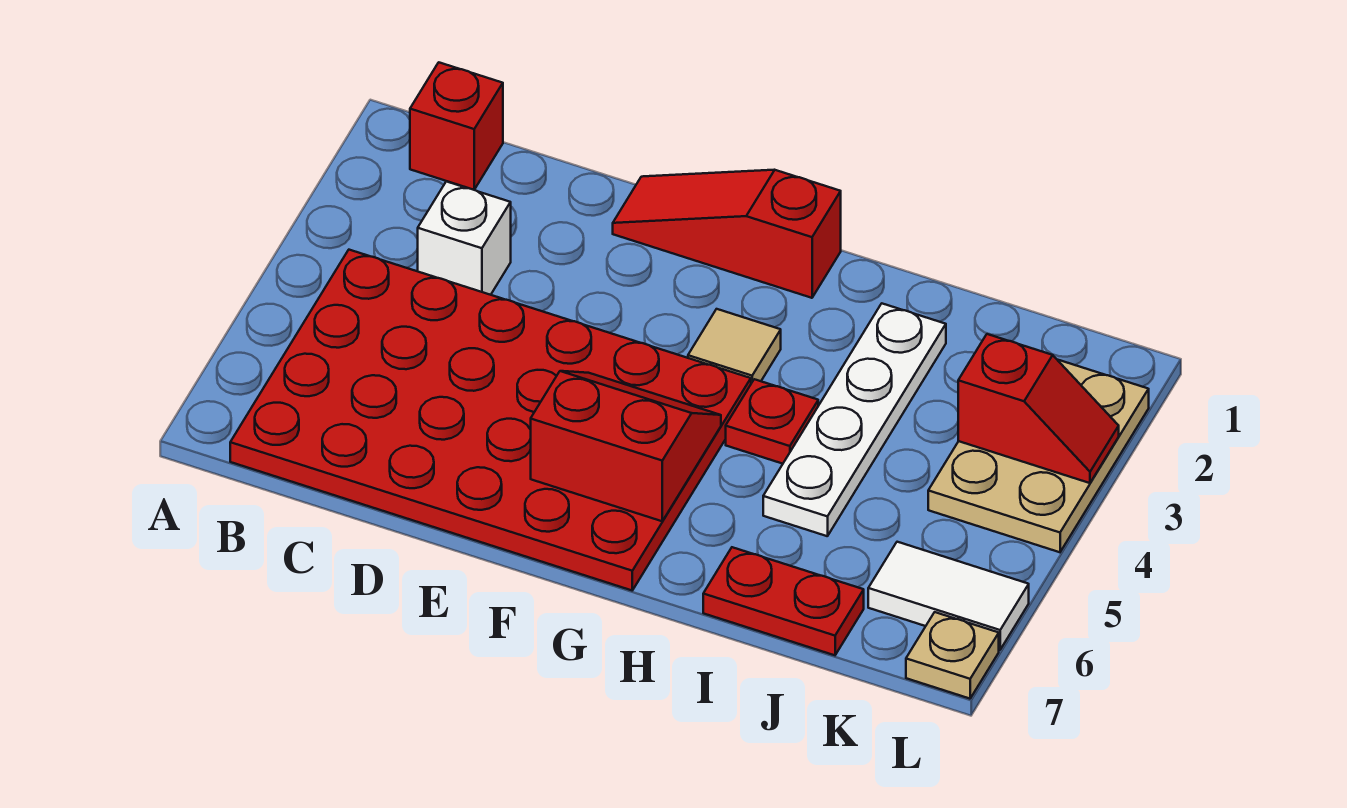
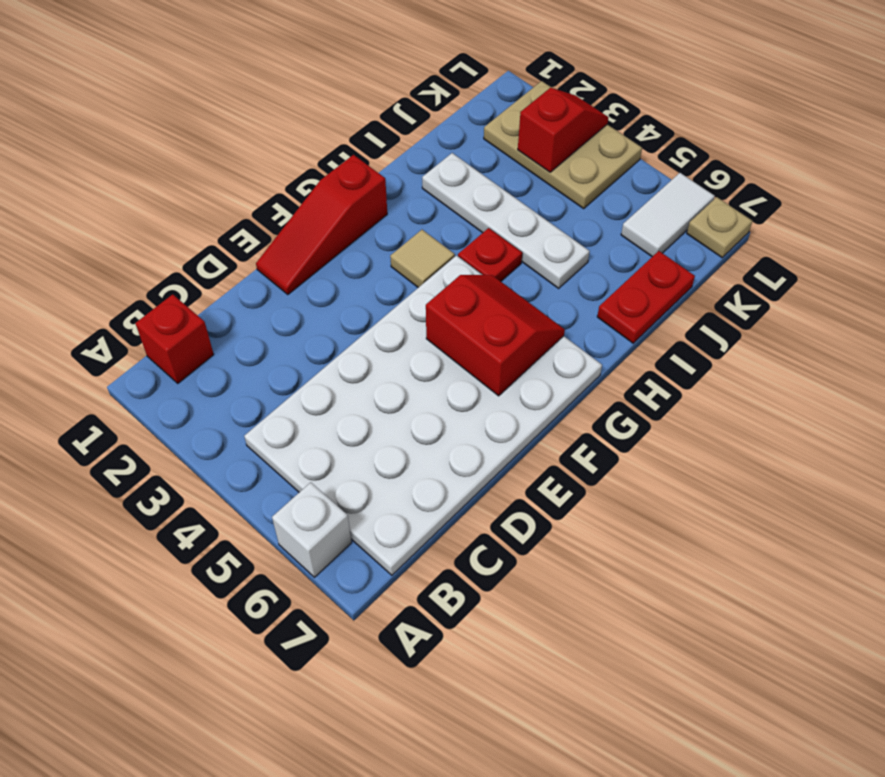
red plate B4:G7 level 1 -> white plate B4:G7 level 1
white brick C3 level 1 -> white brick A6 level 1
red slope F5:G6 level 2 top 6 -> red slope F5:G6 level 2 top F

